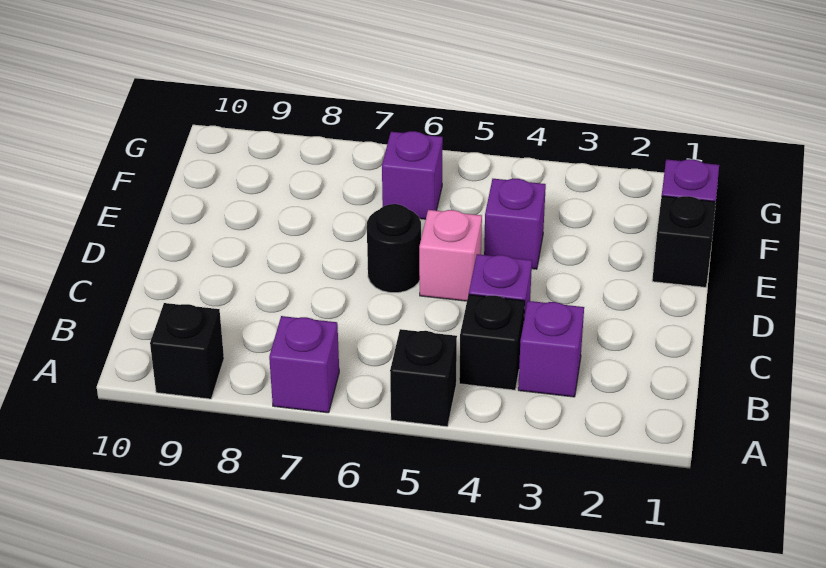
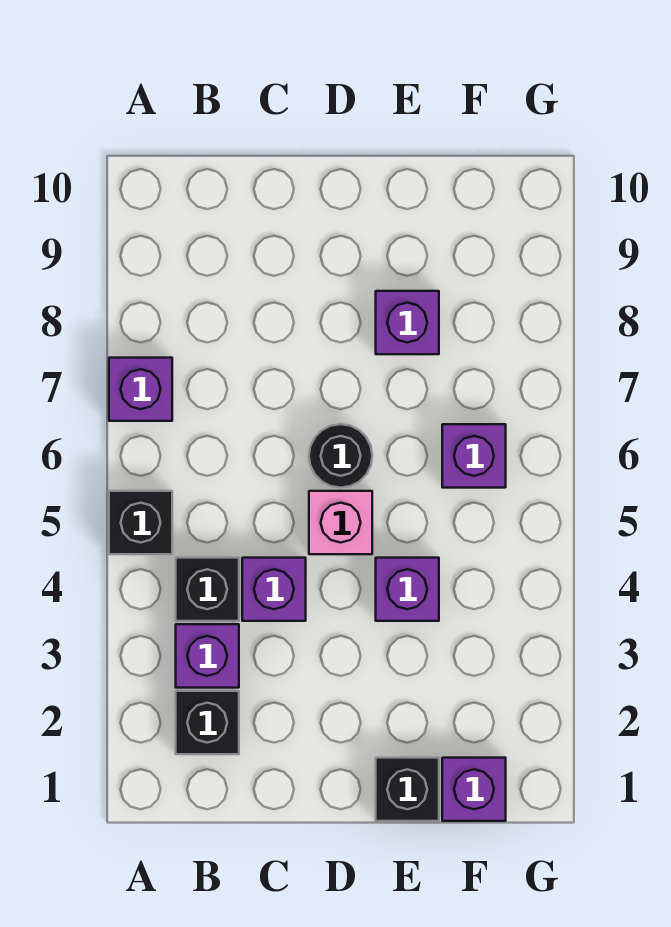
black brick A9 level 1 -> black brick B2 level 1
none -> purple brick E8 level 1

